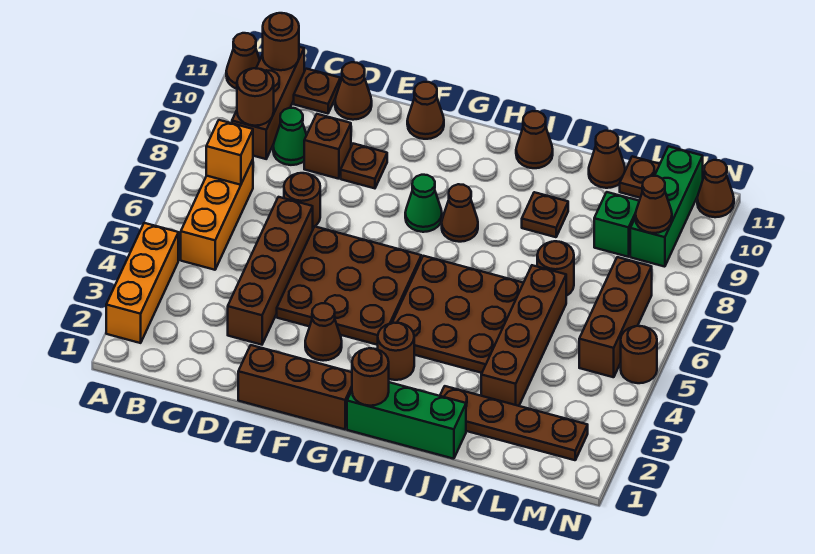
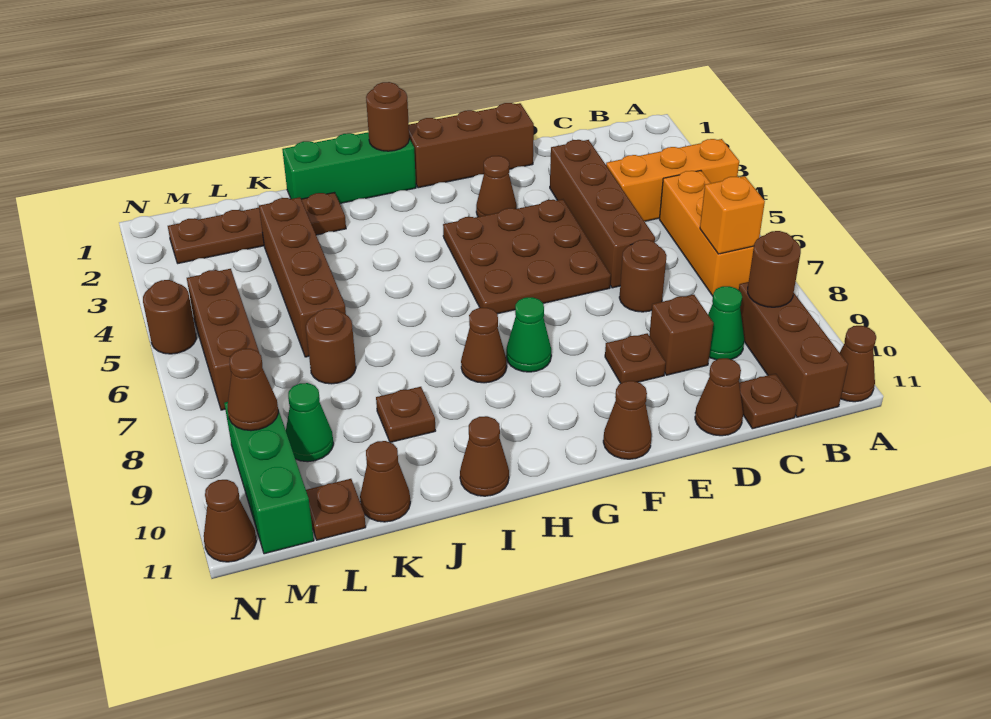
orange brick A2:A4 level 1 -> orange brick A4:C4 level 1
brown round brick B11 level 2 -> none
brown round brick H3 level 1 -> none
brown plate H4:J6 level 1 -> none
green brick L9 level 1 -> green cone L9 level 1

